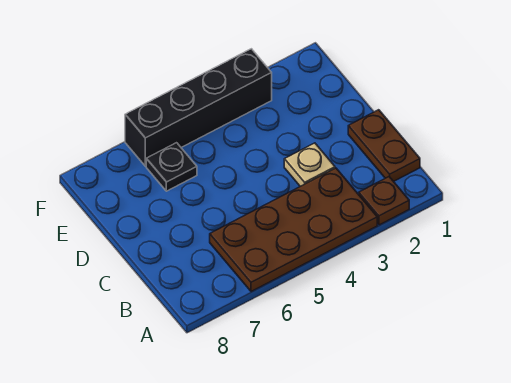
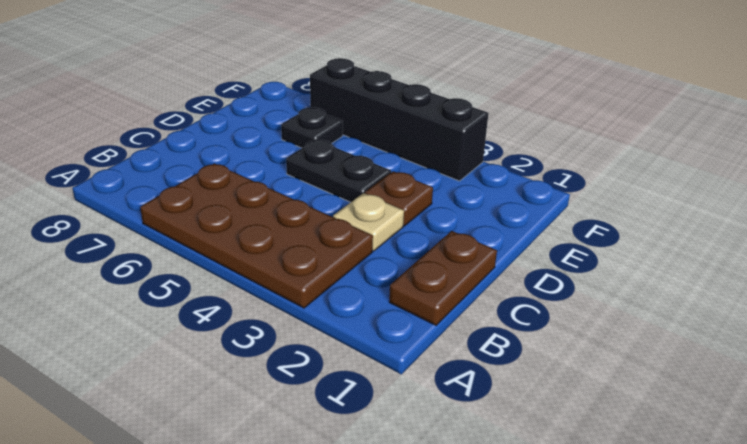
brown plate A2 level 1 -> brown plate D3 level 1
none -> black plate D4:D5 level 1

